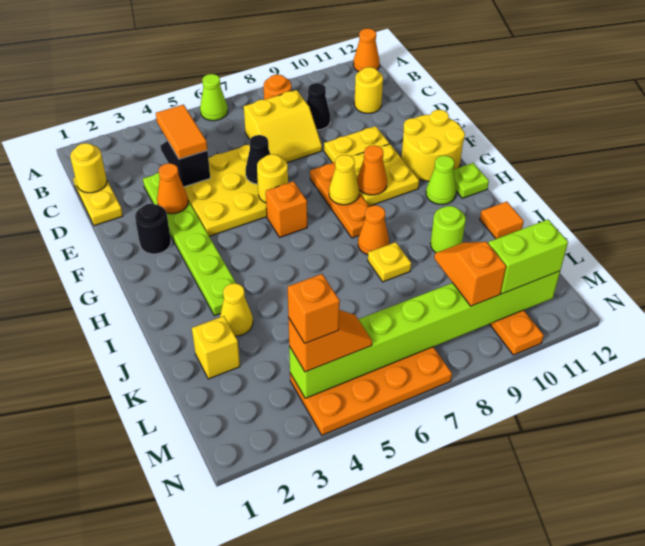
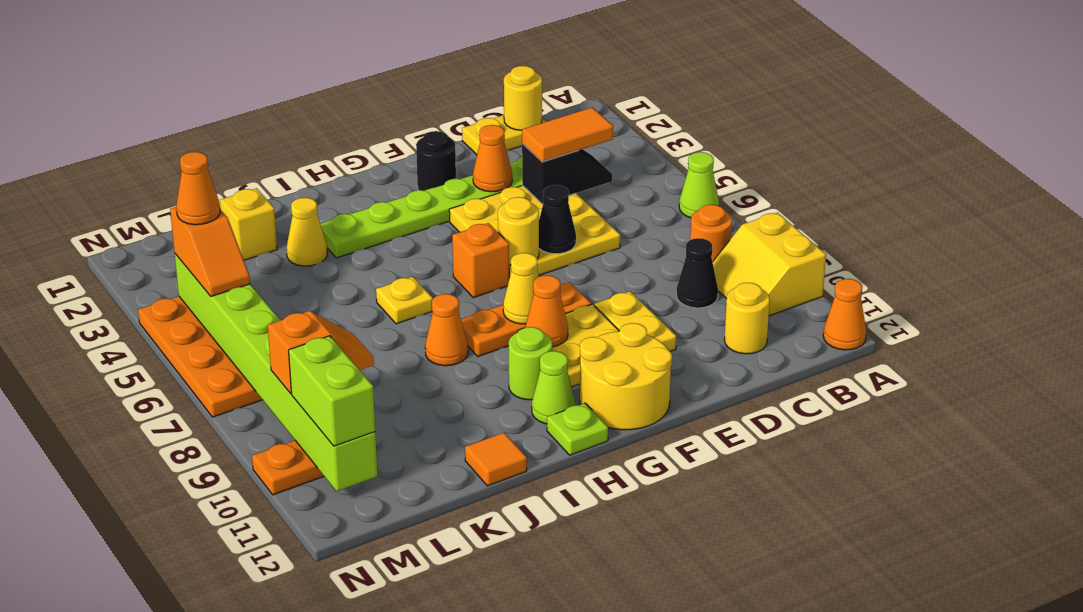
yellow slope C7:D8 level 1 top C -> yellow slope A9:B10 level 1 top A
yellow plate J8 level 1 -> yellow plate I6 level 1
lime round brick J10 level 1 -> lime round brick H10 level 1
orange brick M4 level 4 -> orange cone M4 level 4

